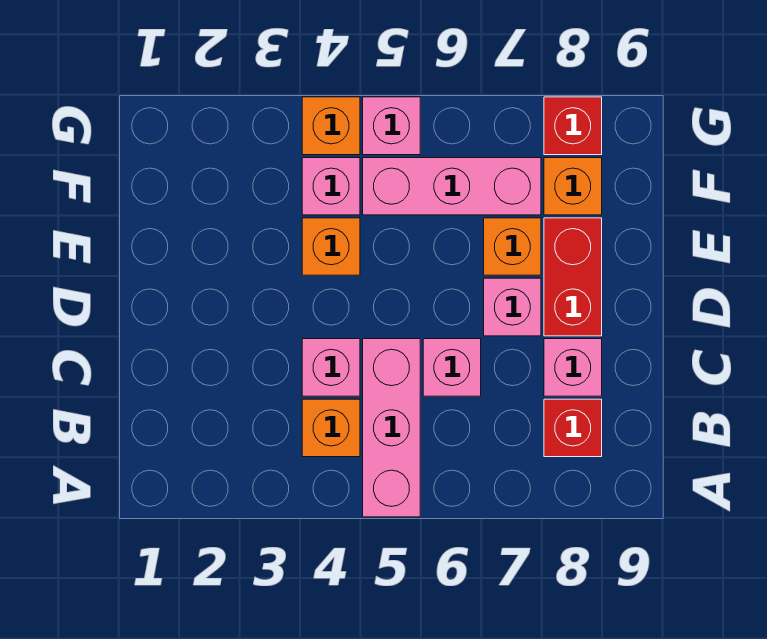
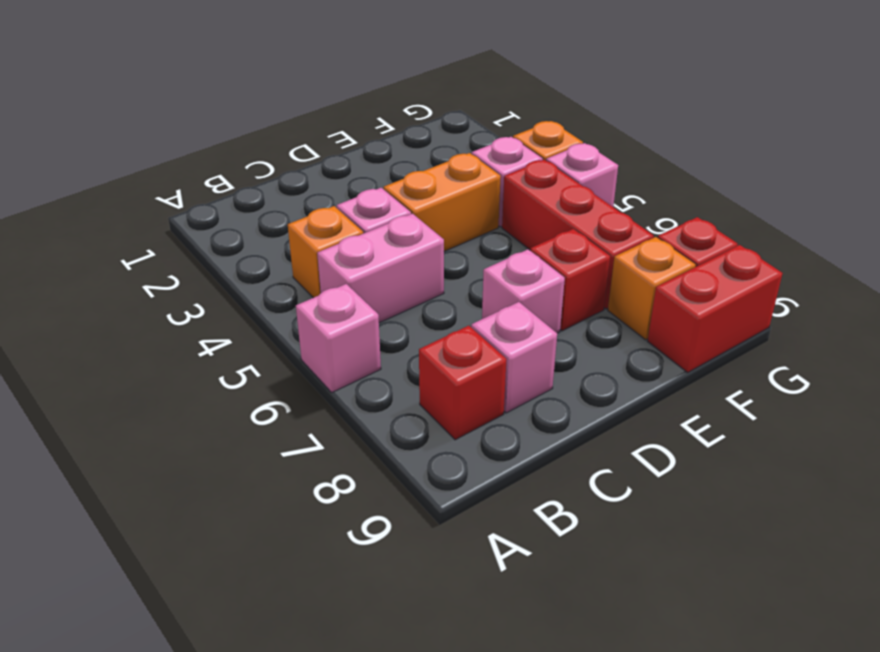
pink brick A5:C5 level 1 -> pink brick B5:C5 level 1
pink brick C6 level 1 -> pink brick A6 level 1
red brick D8:E8 level 1 -> red brick F9:G9 level 1
orange brick E4 level 1 -> orange brick D4:E4 level 1
orange brick E7 level 1 -> red brick E7 level 1
pink brick F5:F7 level 1 -> red brick F5:F7 level 1

